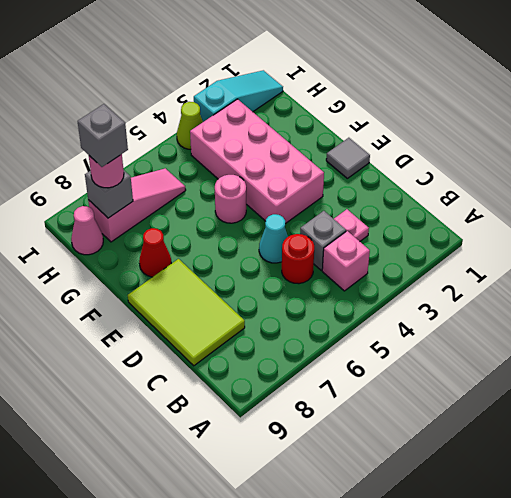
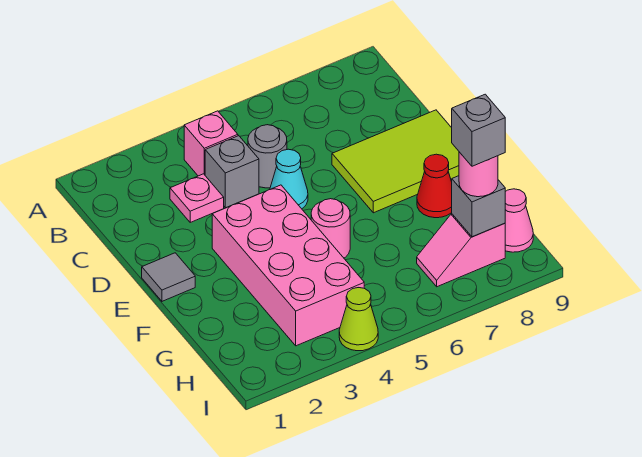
red round brick C5 level 1 -> grey round brick C5 level 1
lime tile C8:E9 level 1 -> lime tile D7:E9 level 1
pink slope H6:H8 level 1 top 8 -> pink slope H7:H8 level 1 top 8
cyan slope I1:I3 level 1 top 3 -> none

